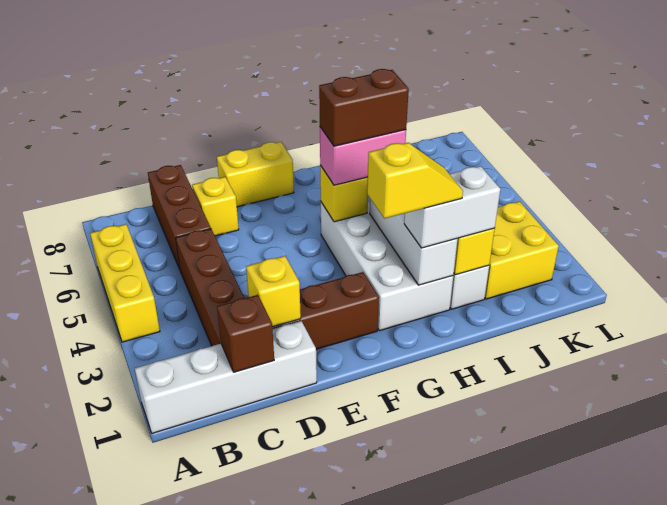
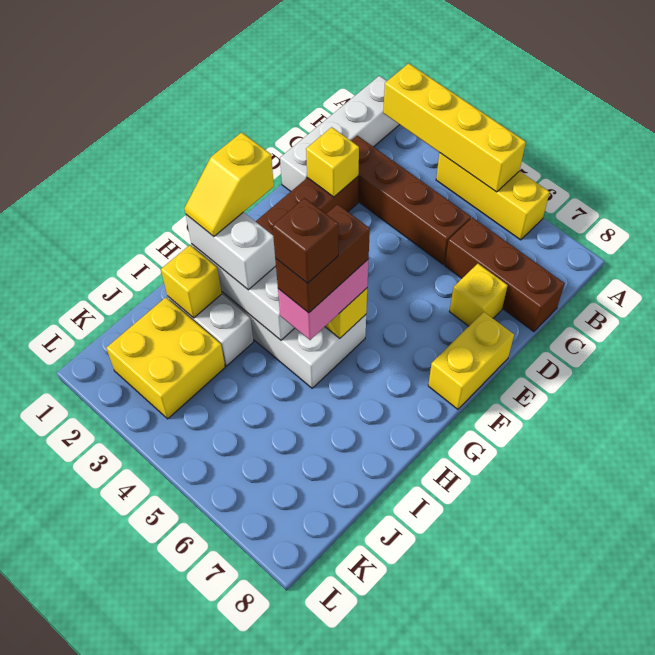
none -> yellow brick A2:A5 level 2
brown brick C1 level 2 -> brown brick H5 level 5
white brick H2:I2 level 3 -> white brick H2:H3 level 3

